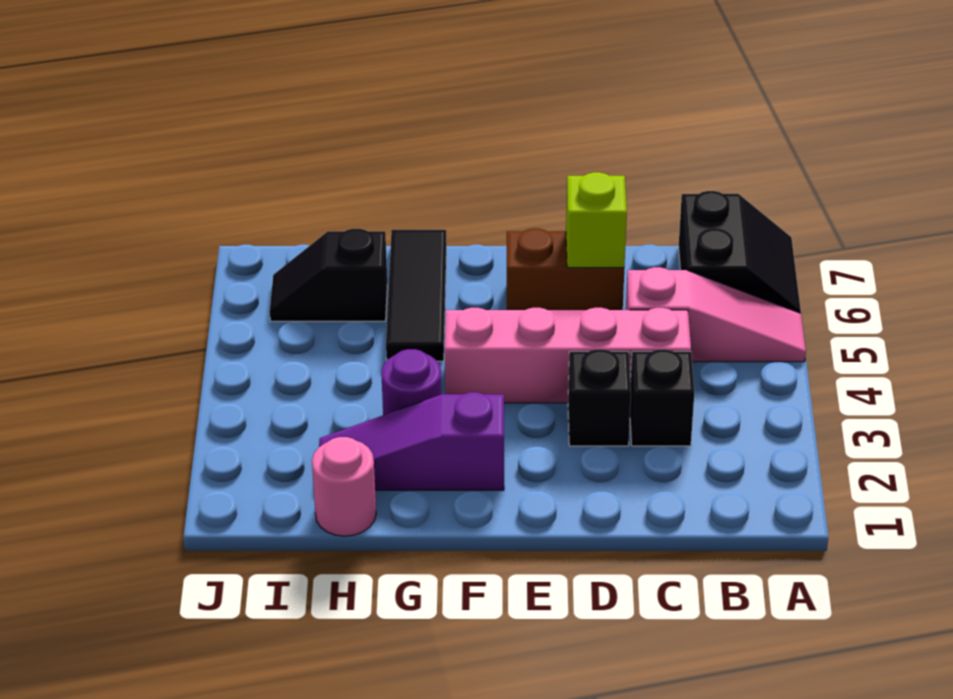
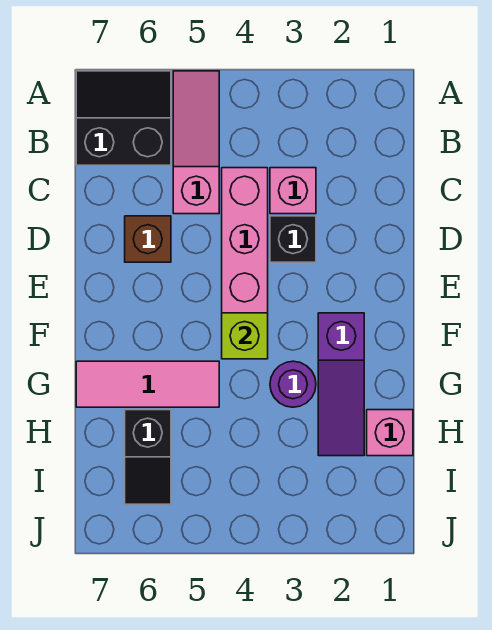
black brick C3 level 1 -> pink brick C3 level 1
brown brick D6:E6 level 1 -> brown brick D6 level 1
lime brick D6 level 2 -> lime brick F4 level 2
black tile G5:G7 level 1 -> pink tile G5:G7 level 1
pink round brick H1 level 1 -> pink brick H1 level 1

